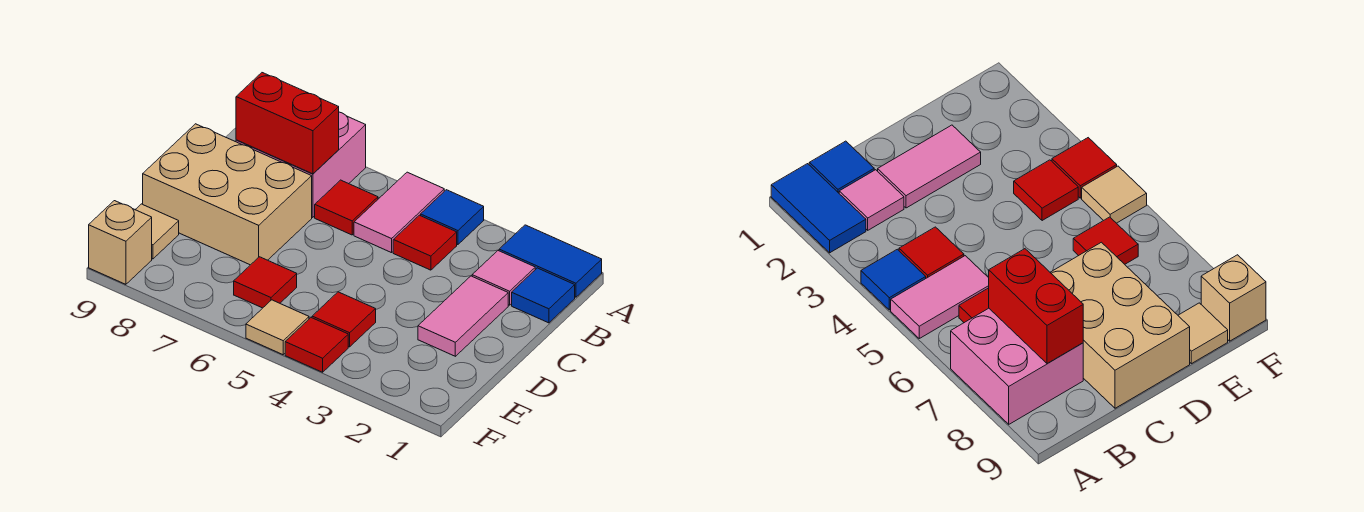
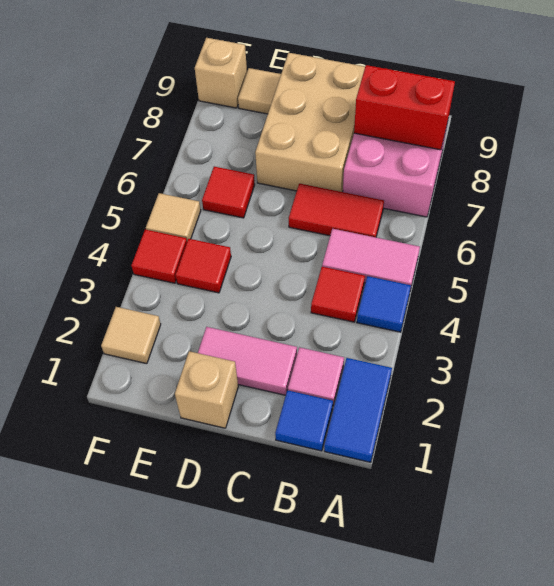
red tile B6 level 1 -> red tile B6:C6 level 1
red brick B7:B8 level 2 -> red brick A8:B8 level 2
none -> tan brick D1 level 1
none -> tan tile F2 level 1

